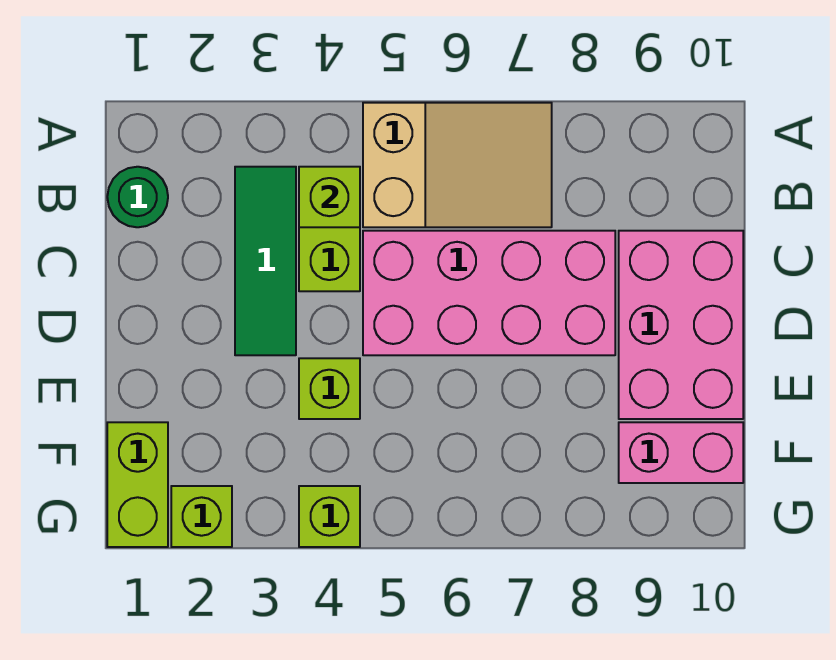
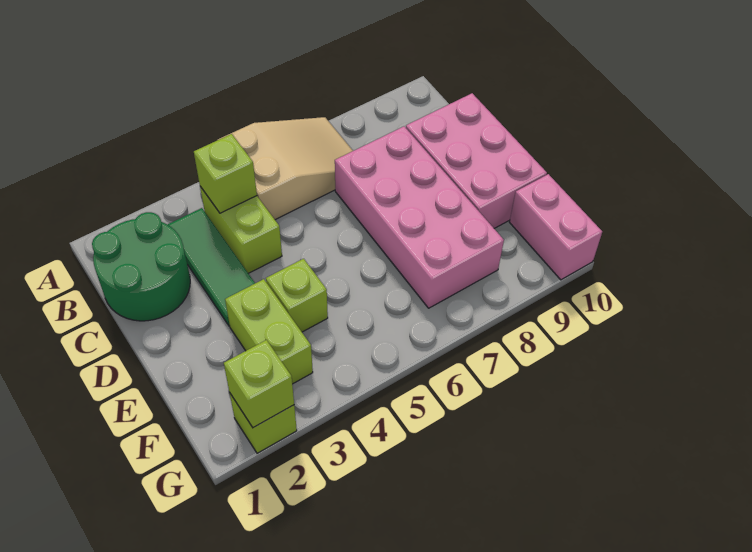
green round brick B1 level 1 -> green round brick B1:C2 level 1
pink brick C5:D8 level 1 -> pink brick C7:F8 level 1
lime brick F1:G1 level 1 -> lime brick E3:F3 level 1
pink brick F9:F10 level 1 -> pink brick F10:G10 level 1
lime brick G4 level 1 -> lime brick G2 level 2

